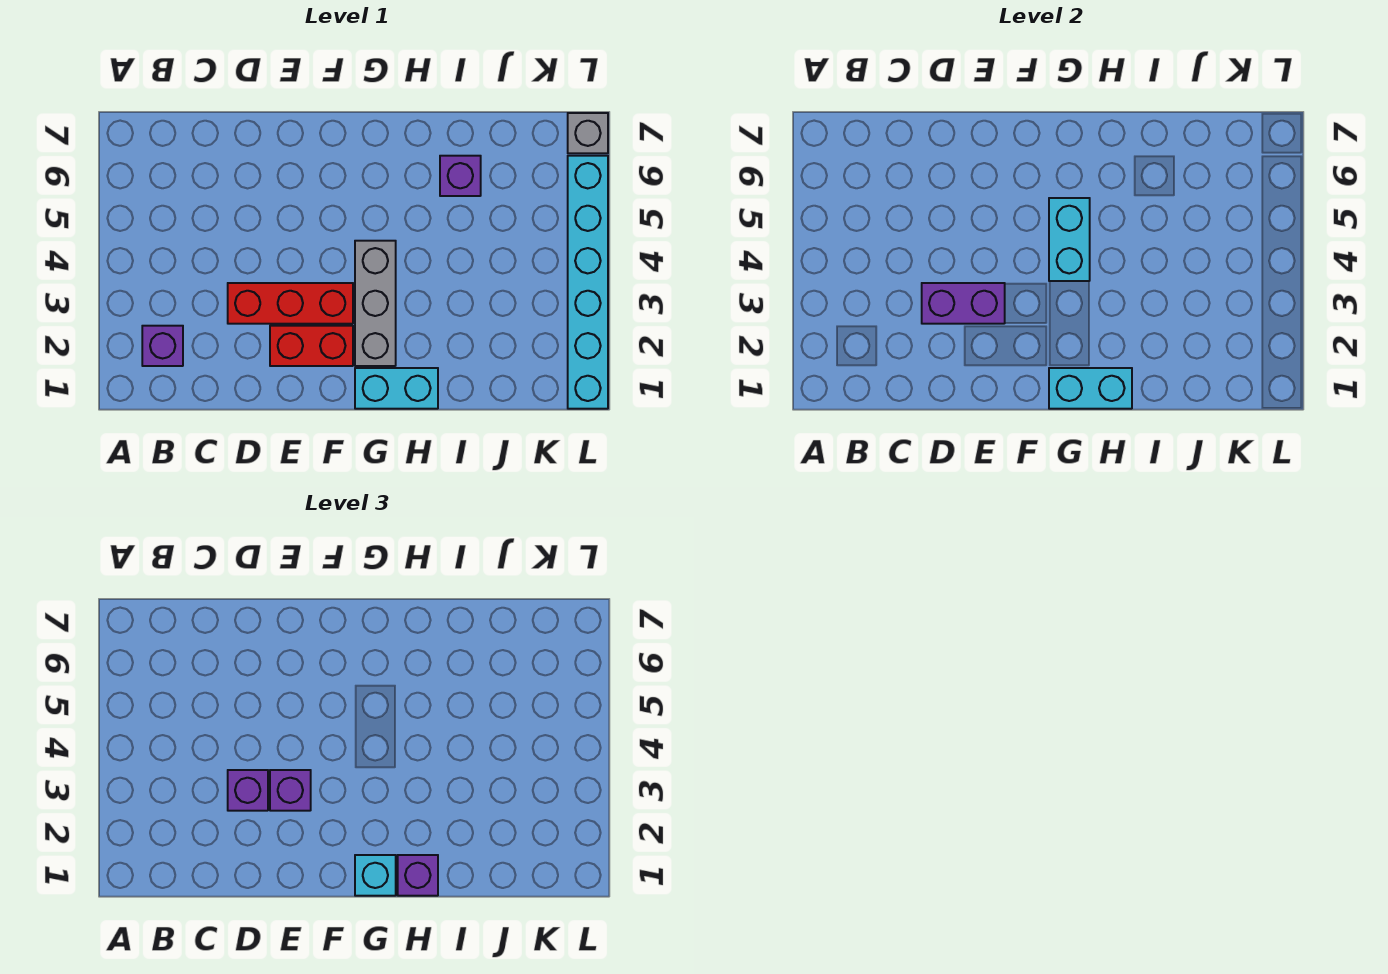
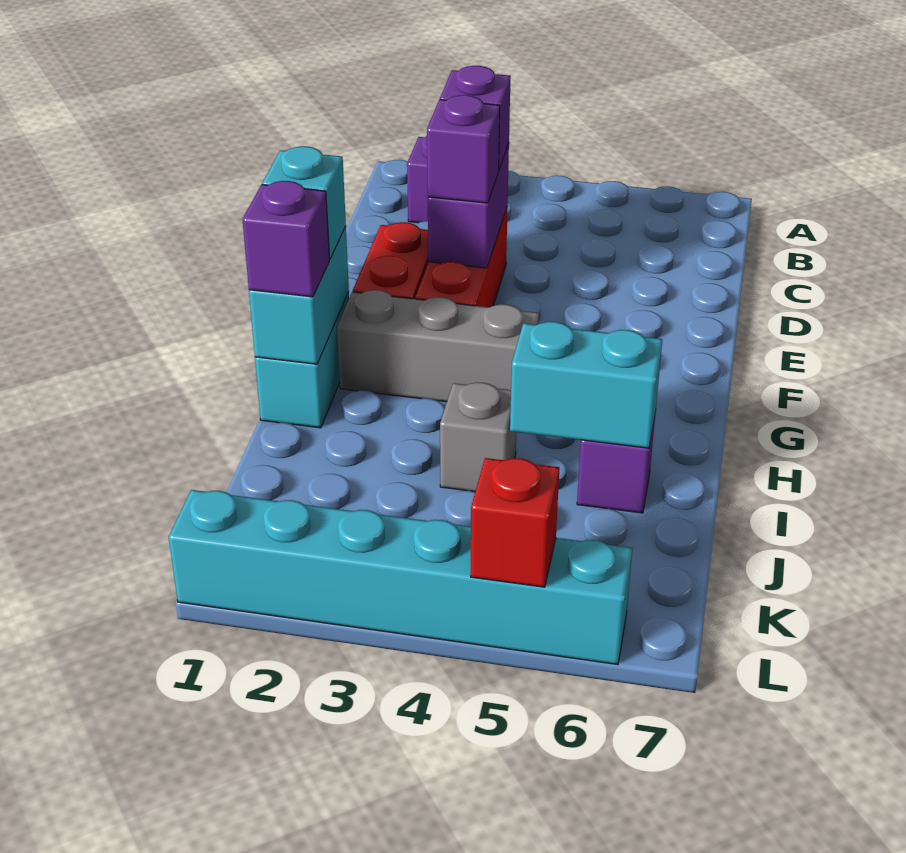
cyan brick G4:G5 level 2 -> cyan brick I5:I6 level 2
none -> red brick L5 level 2
grey brick L7 level 1 -> grey brick I4 level 1

